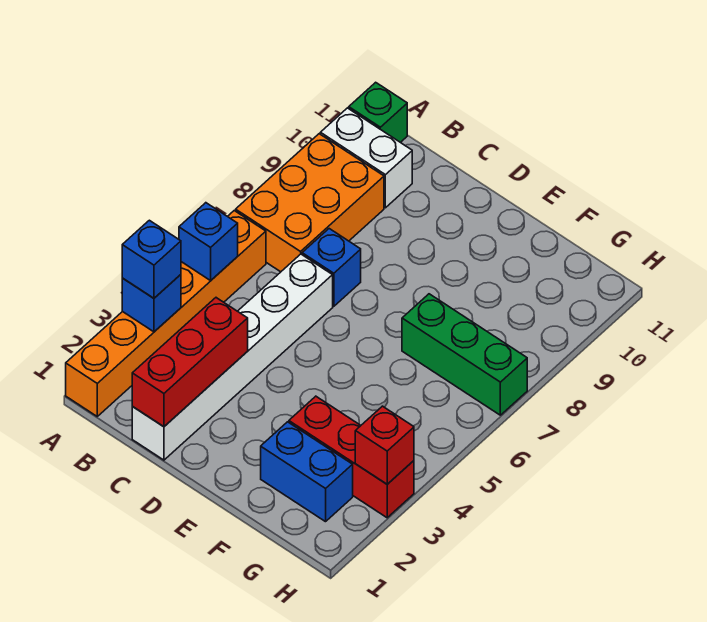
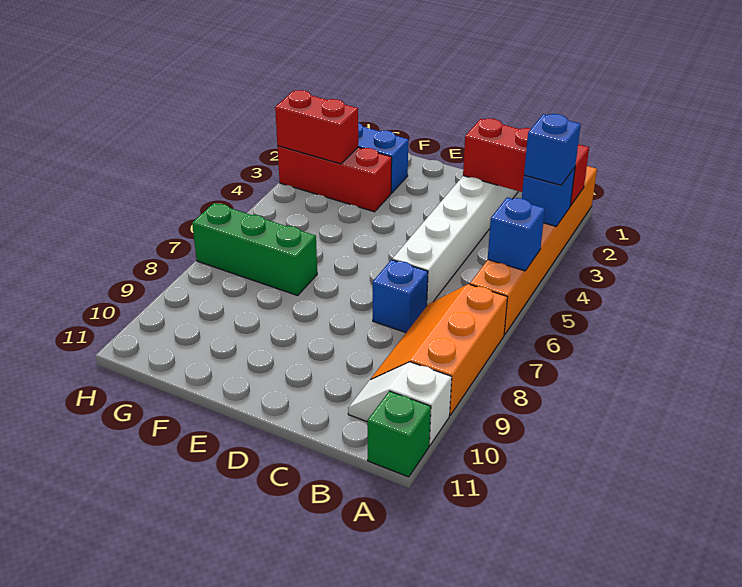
orange brick A7:B9 level 1 -> orange slope A7:B9 level 1 top A
white brick A10:B10 level 1 -> white slope A10:B10 level 1 top A
red brick C1:C3 level 2 -> red brick A2:C2 level 2
red brick H3 level 2 -> red brick G3:H3 level 2

